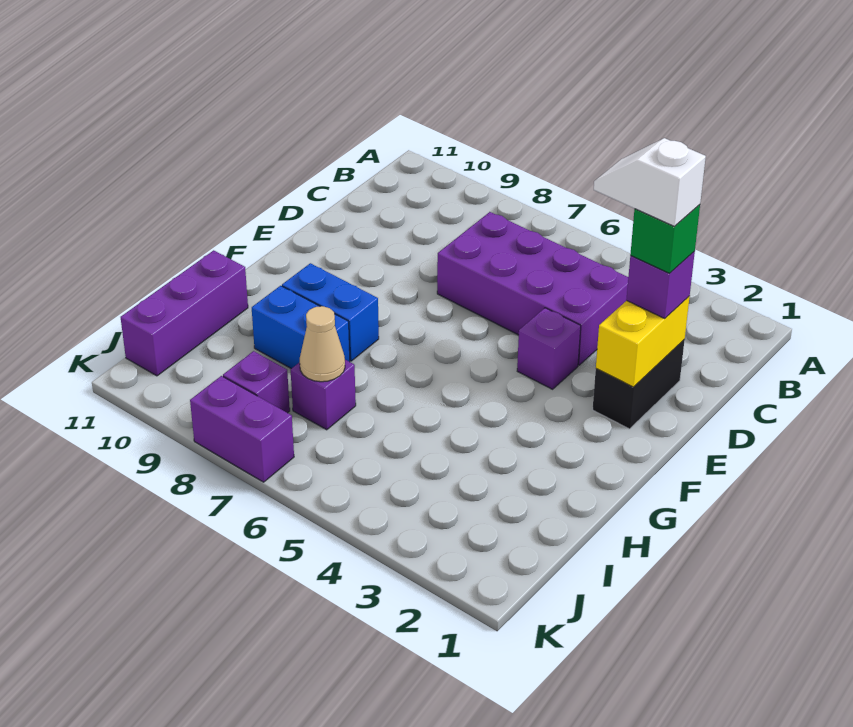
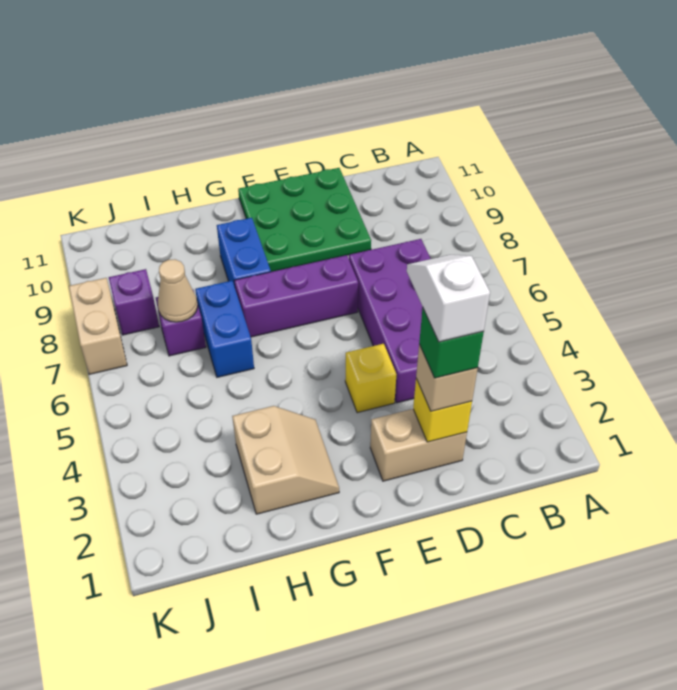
black brick D2:E2 level 1 -> tan brick D2:E2 level 1
yellow brick D2:E2 level 2 -> yellow brick D2 level 2
purple brick D2 level 3 -> tan brick D2 level 3
none -> green plate D9:F11 level 1
purple brick E4 level 1 -> yellow brick E4 level 1
none -> tan slope G2:H3 level 1 top H
blue brick H8:H9 level 1 -> blue brick H6:H7 level 1
purple brick H11:J11 level 1 -> purple brick E7:G7 level 1
purple brick K7:K8 level 1 -> tan brick K7:K8 level 1

